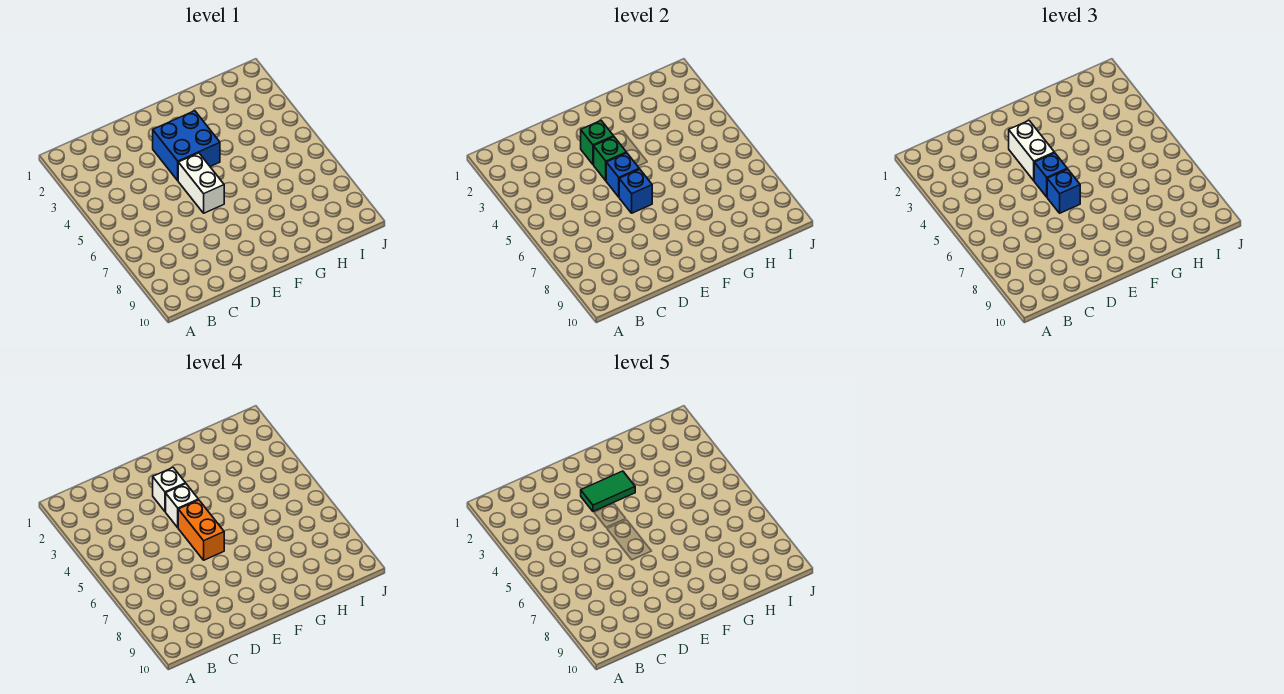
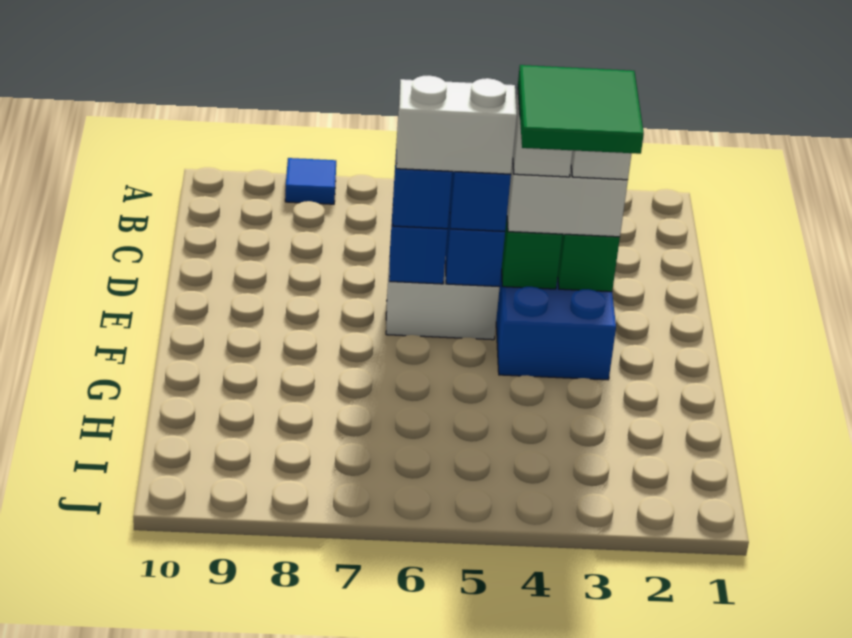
none -> blue tile A8 level 1
green tile E3:F3 level 5 -> green tile E3:F4 level 5
orange brick E5:E6 level 4 -> white brick E5:E6 level 4

